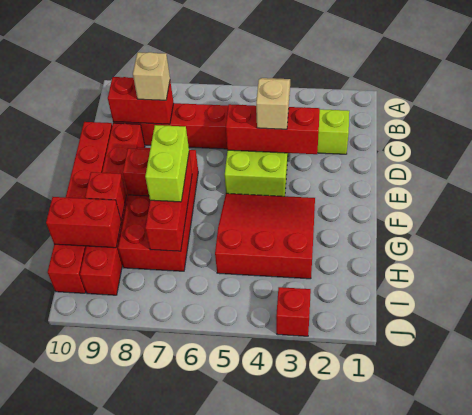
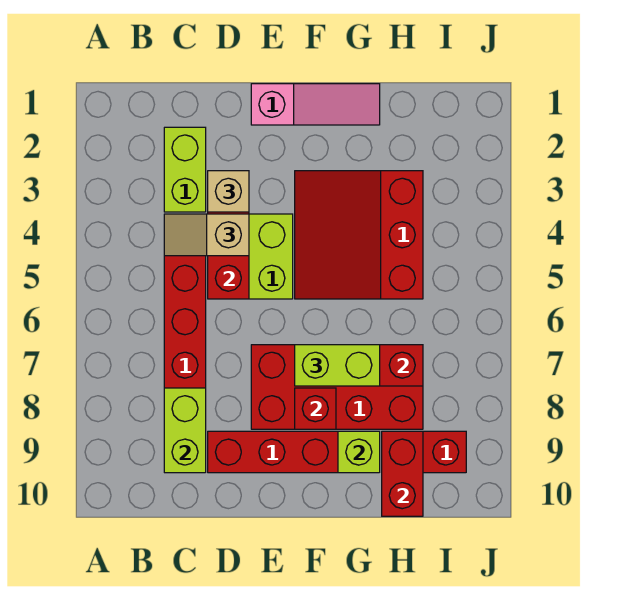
red brick C8:C9 level 2 -> lime brick C8:C9 level 2
tan brick C8 level 3 -> tan brick D3 level 3
red brick D10:I10 level 1 -> none
none -> pink slope E1:G1 level 1 top E
red brick G9 level 2 -> lime brick G9 level 2
red brick J3 level 1 -> none

